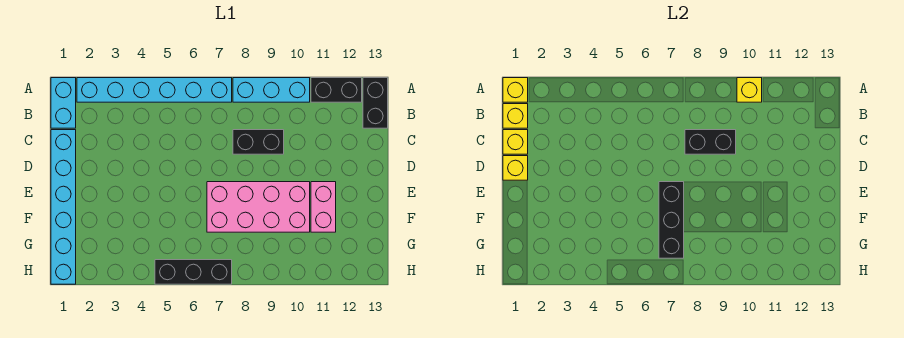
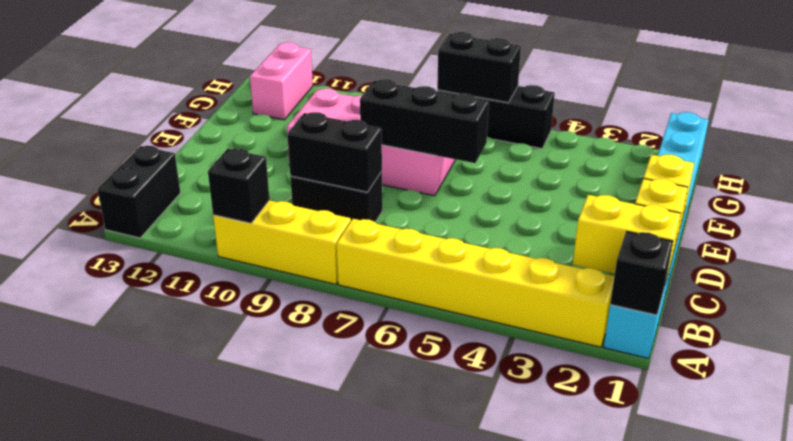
yellow brick A1 level 2 -> black brick A1 level 2
cyan brick A2:A7 level 1 -> yellow brick A2:A7 level 1
cyan brick A8:A10 level 1 -> yellow brick A8:A10 level 1
yellow brick A10 level 2 -> black brick A10 level 2
black brick A11:A12 level 1 -> black brick H6:H7 level 2
yellow brick B1 level 2 -> yellow brick B1:B2 level 2
black brick E7:G7 level 2 -> black brick E6:E8 level 2
pink brick E11:F11 level 1 -> pink brick G12:H12 level 1

